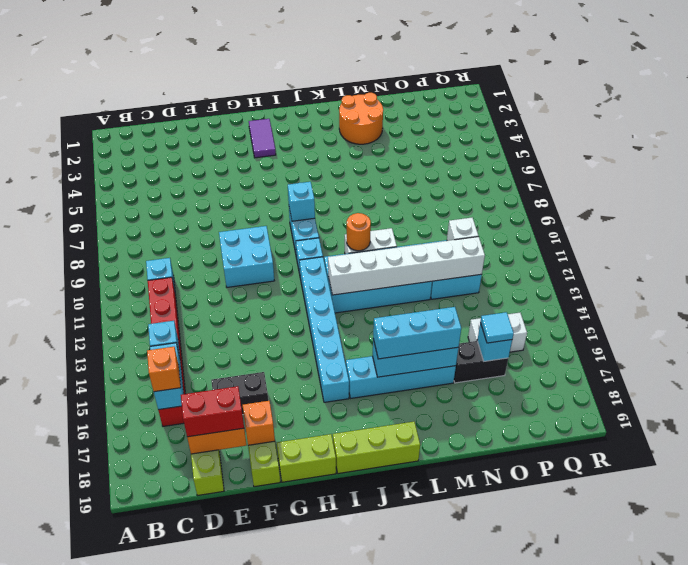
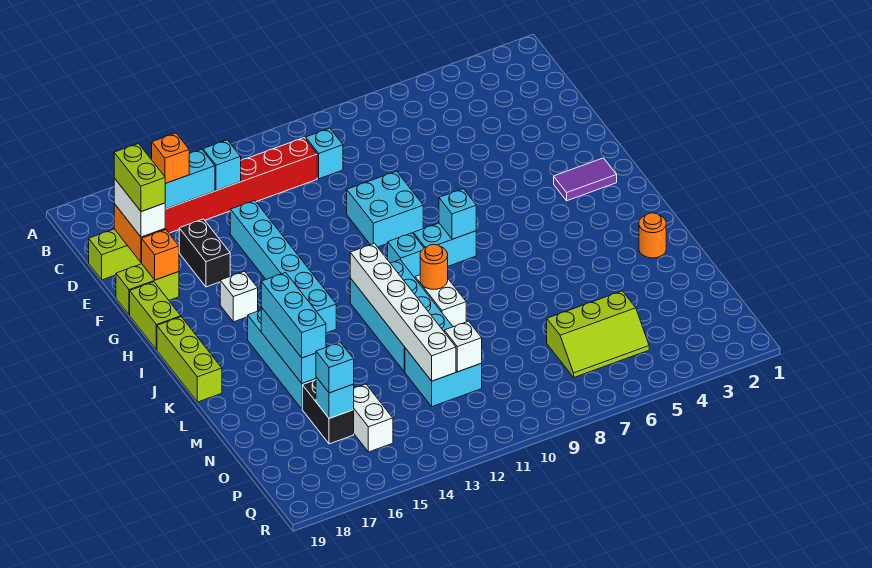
red brick D18:E18 level 3 -> white brick D18:E18 level 3
none -> lime brick D18:E18 level 4
none -> white brick H16 level 1
cyan brick I11:I16 level 1 -> cyan brick E14:J14 level 1
orange round brick L2:M3 level 1 -> orange round brick L2 level 1
none -> lime slope O5:P7 level 1 top O
cyan tile O16 level 3 -> cyan brick O16 level 3

